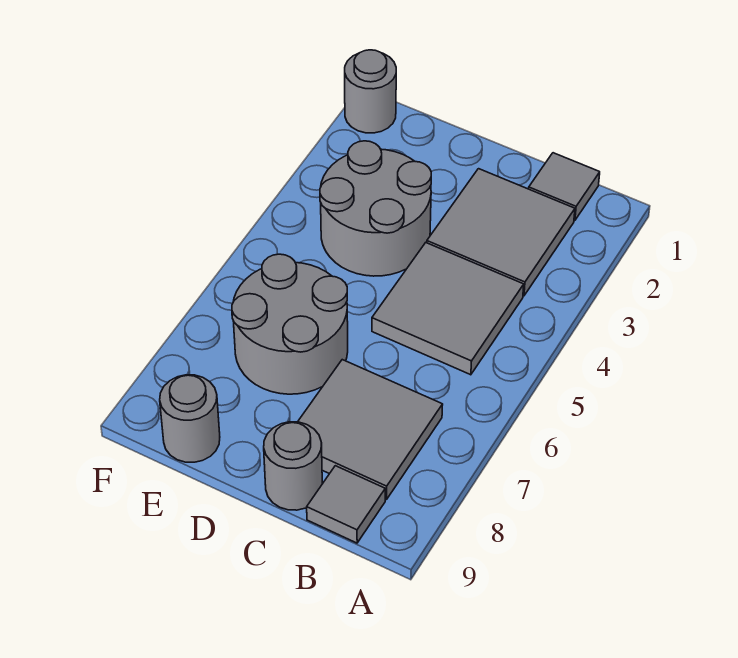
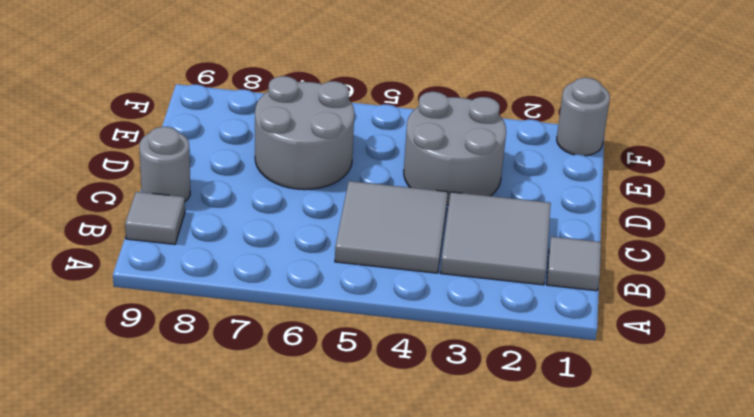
grey tile B7:C8 level 1 -> none
grey round brick E9 level 1 -> none

